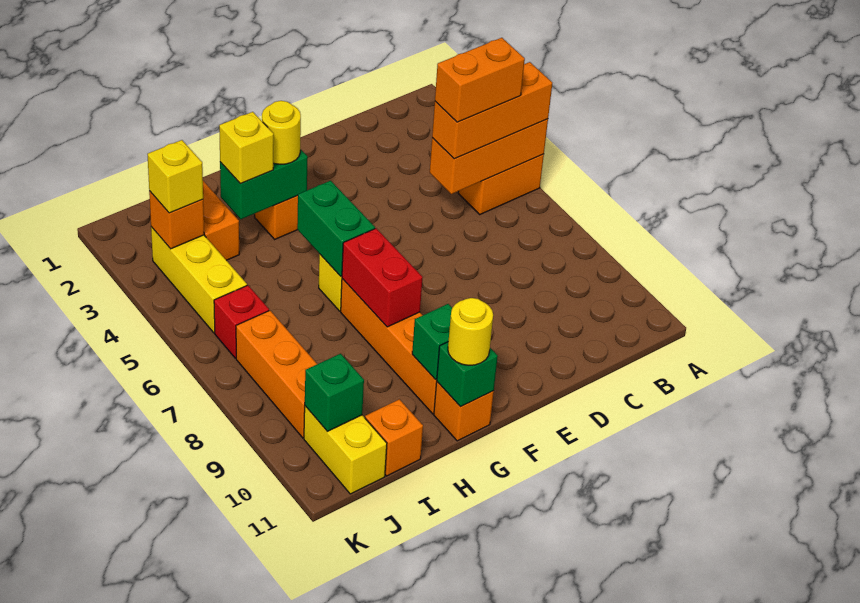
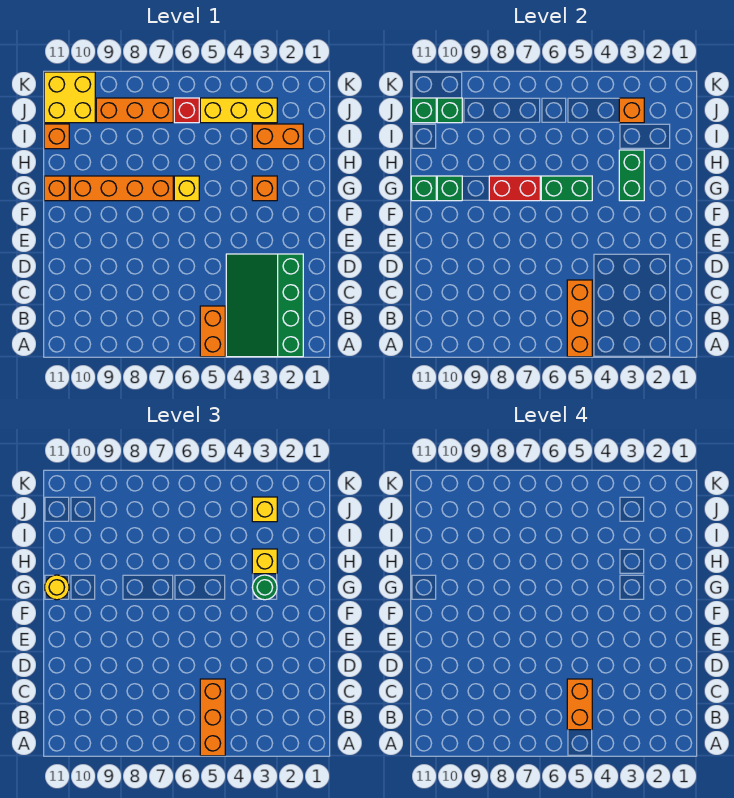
none -> green slope A2:D4 level 1 top 2
yellow round brick G3 level 3 -> green round brick G3 level 3
yellow brick J10:J11 level 1 -> yellow brick J10:K11 level 1
none -> green brick J11 level 2

